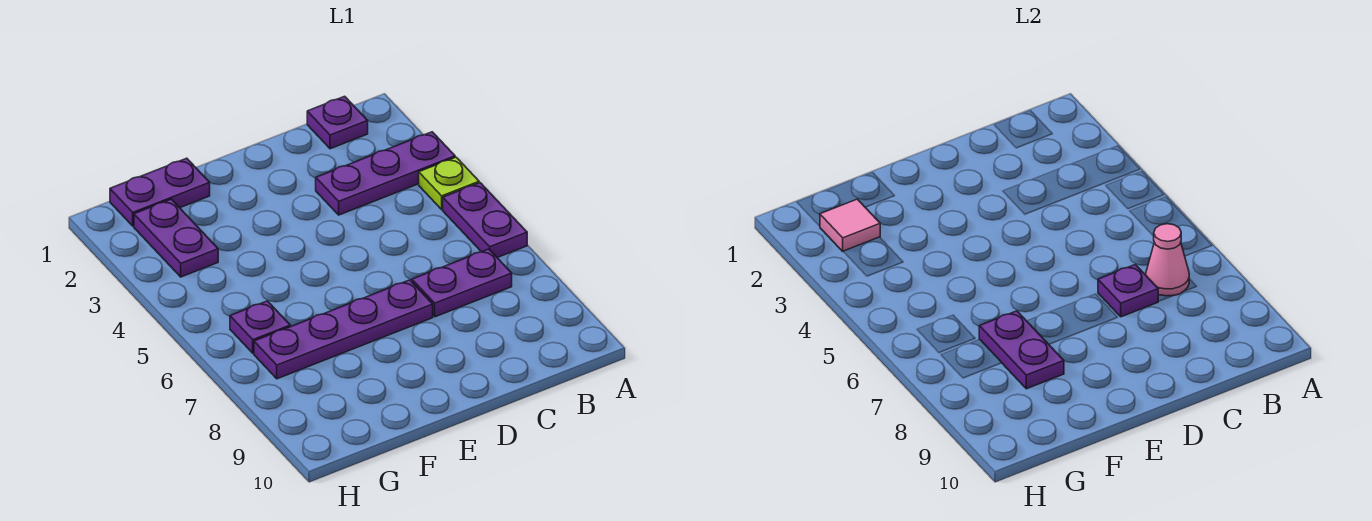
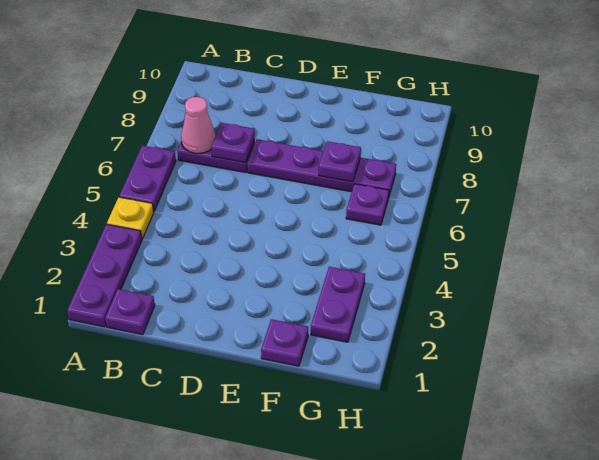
purple plate A3:C3 level 1 -> purple plate A1:A3 level 1
lime plate A4 level 1 -> yellow plate A4 level 1
purple plate F1:G1 level 1 -> purple plate F1 level 1
purple plate F7:F8 level 2 -> purple plate F7 level 2
pink tile G2 level 2 -> none

